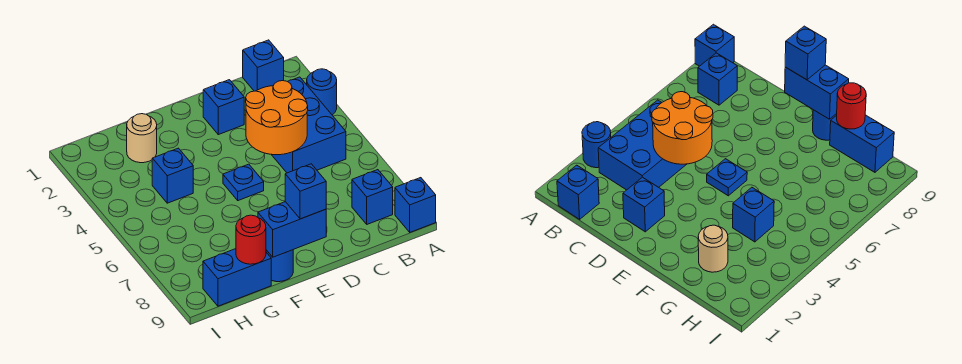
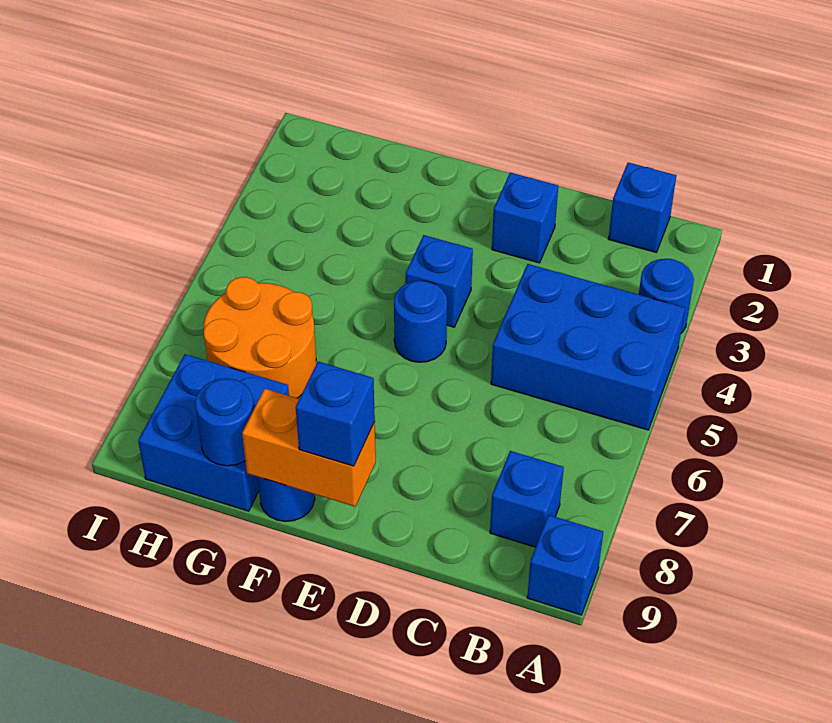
blue brick B3:C5 level 1 -> blue brick A4:C5 level 1
orange round brick C4:D5 level 2 -> orange round brick G6:H7 level 1
blue plate E5 level 1 -> blue round brick E5 level 1
blue brick E9:F9 level 2 -> orange brick E9:F9 level 2
tan round brick G2 level 1 -> none
blue brick G4 level 1 -> blue brick E4 level 1
blue brick G9:H9 level 1 -> blue brick G8:H9 level 1
red round brick G9 level 2 -> blue round brick G9 level 2

